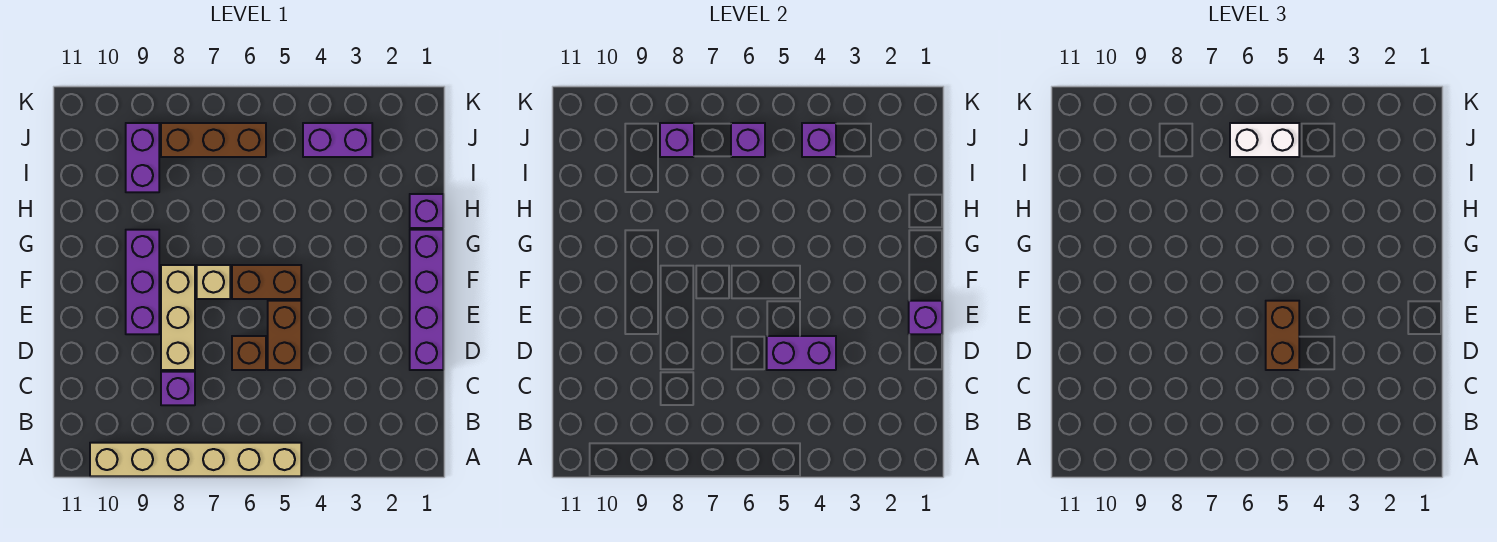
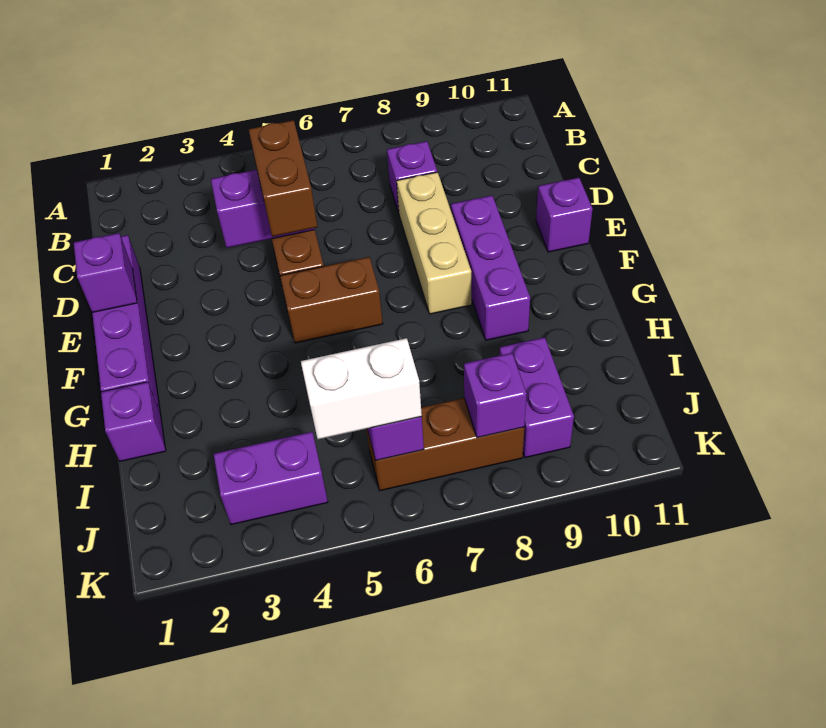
tan brick A5:A10 level 1 -> none
brown brick D6 level 1 -> none
tan brick F7 level 1 -> none
purple brick J4 level 2 -> purple brick E11 level 1

